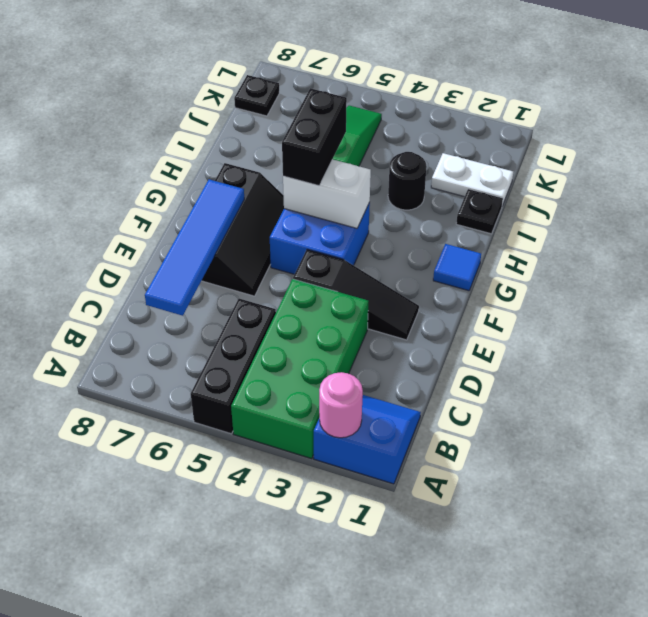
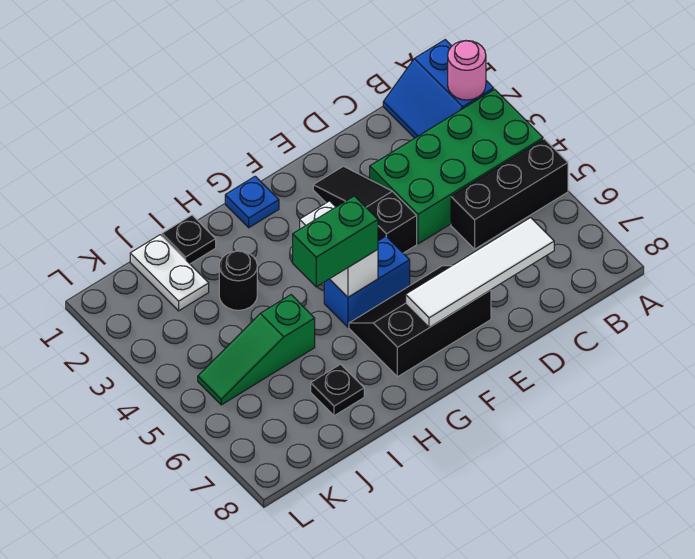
blue tile C7:F7 level 2 -> white tile C7:F7 level 2
blue brick F4:G5 level 1 -> blue brick F5:G5 level 1
blue tile G1 level 1 -> blue plate G1 level 1
black brick G5:H5 level 3 -> green brick G5:H5 level 3
black plate K8 level 1 -> black plate I7 level 1

